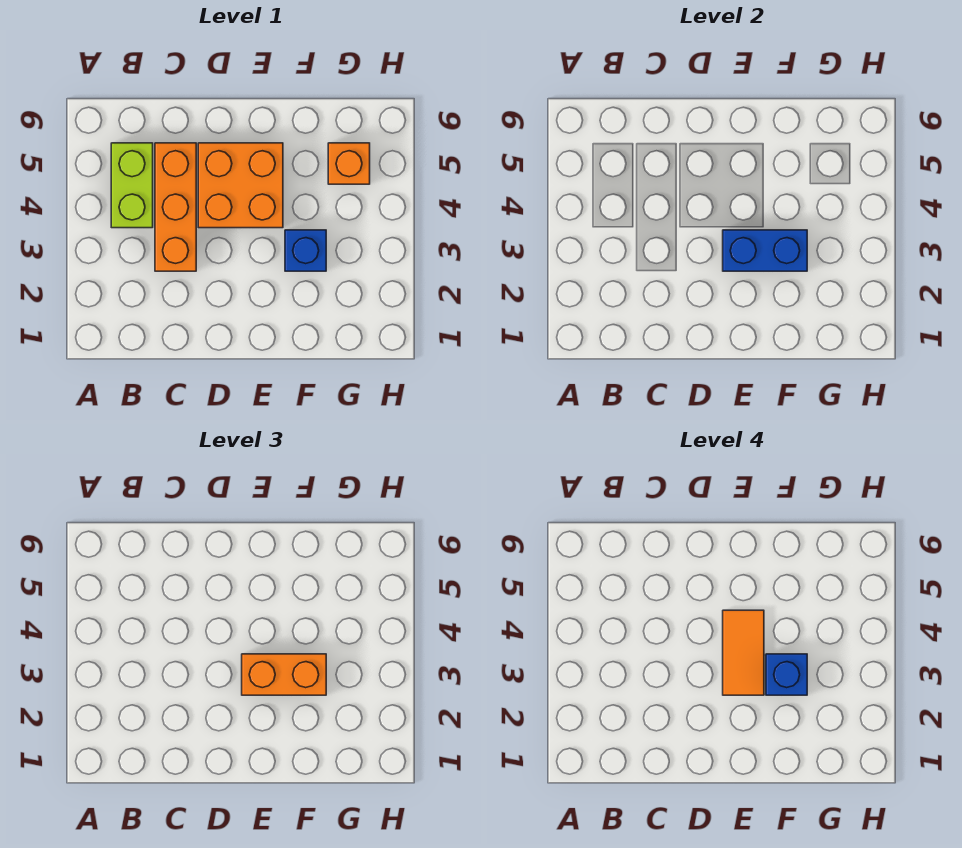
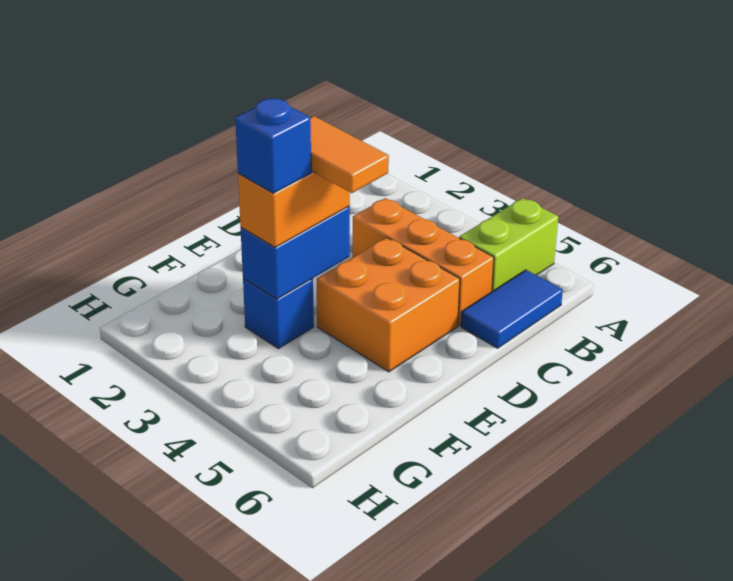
lime brick B4:B5 level 1 -> lime brick A5:B5 level 1
none -> blue tile B6:C6 level 1
orange brick G5 level 1 -> none

